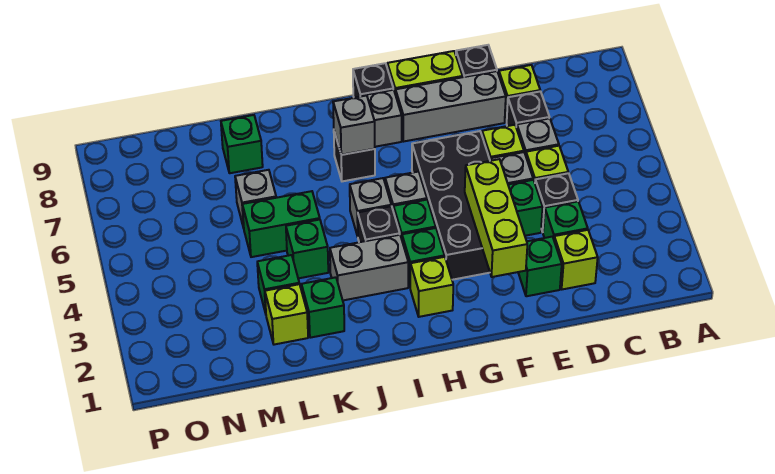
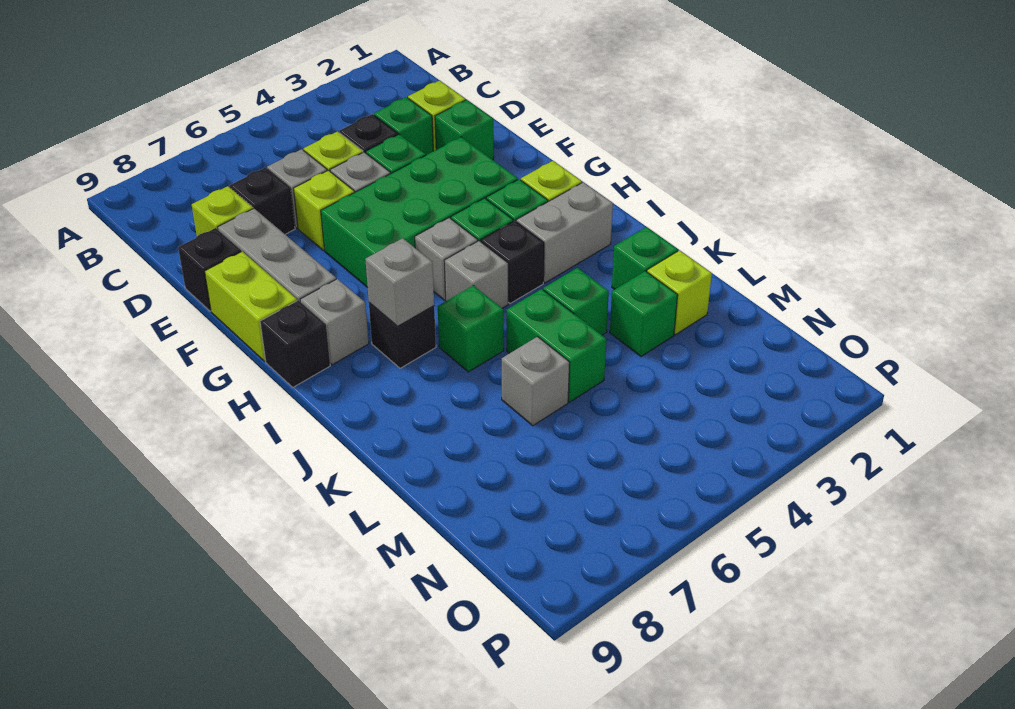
lime brick F2:F4 level 2 -> none
black brick F3:G6 level 1 -> green brick F3:G6 level 1
grey brick I3:J3 level 1 -> grey brick I2:I3 level 1
green brick L8 level 1 -> green brick J6 level 1

